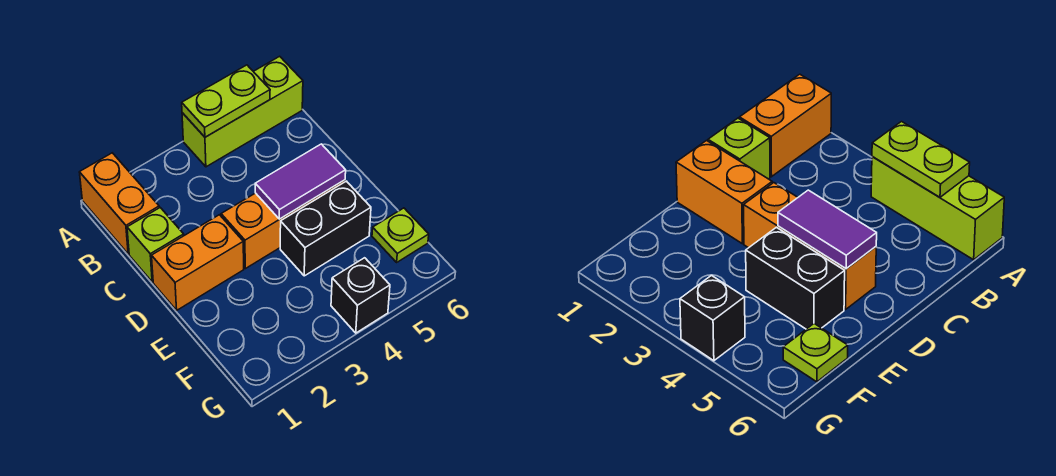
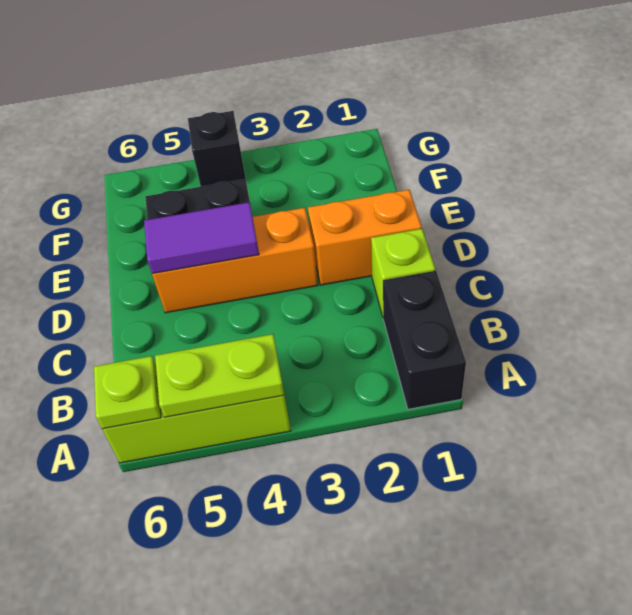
orange brick A1:B1 level 1 -> black brick A1:B1 level 1
lime plate F6 level 1 -> lime plate A6 level 2

